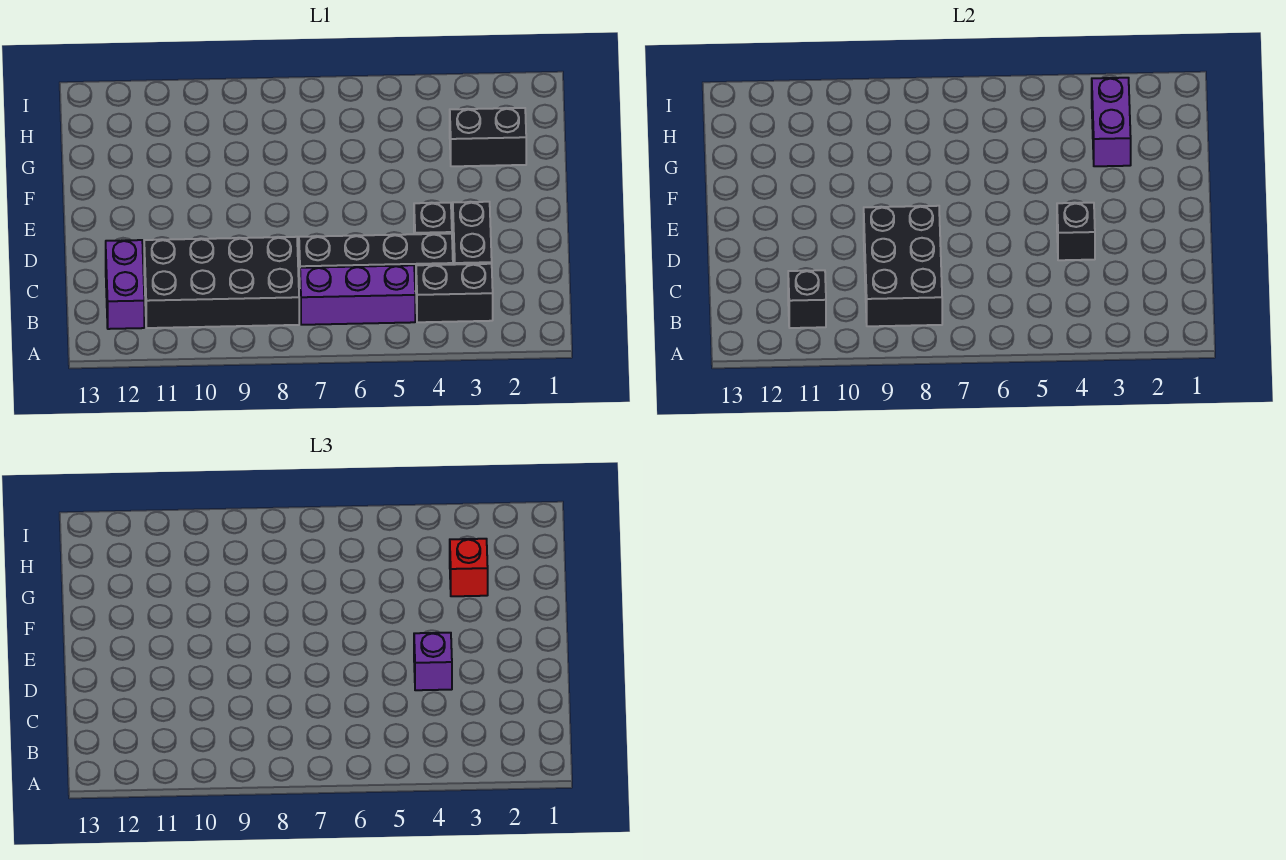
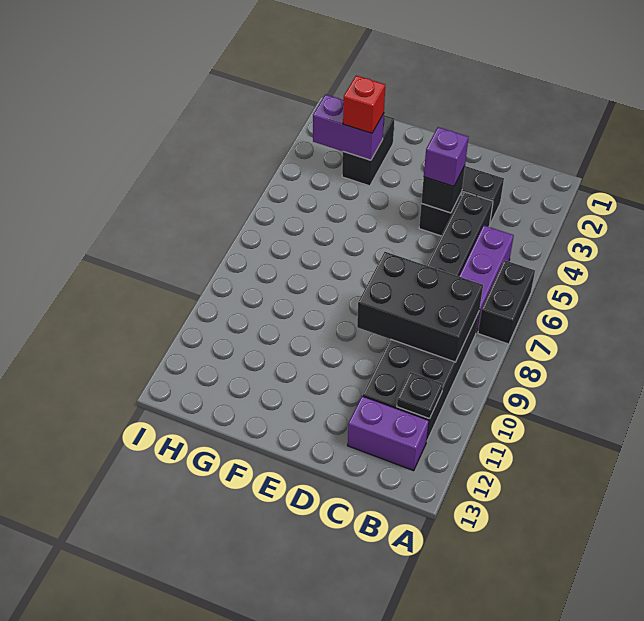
black brick B3:B4 level 1 -> black brick A6:A7 level 1
black brick B11 level 2 -> black plate B11 level 2

